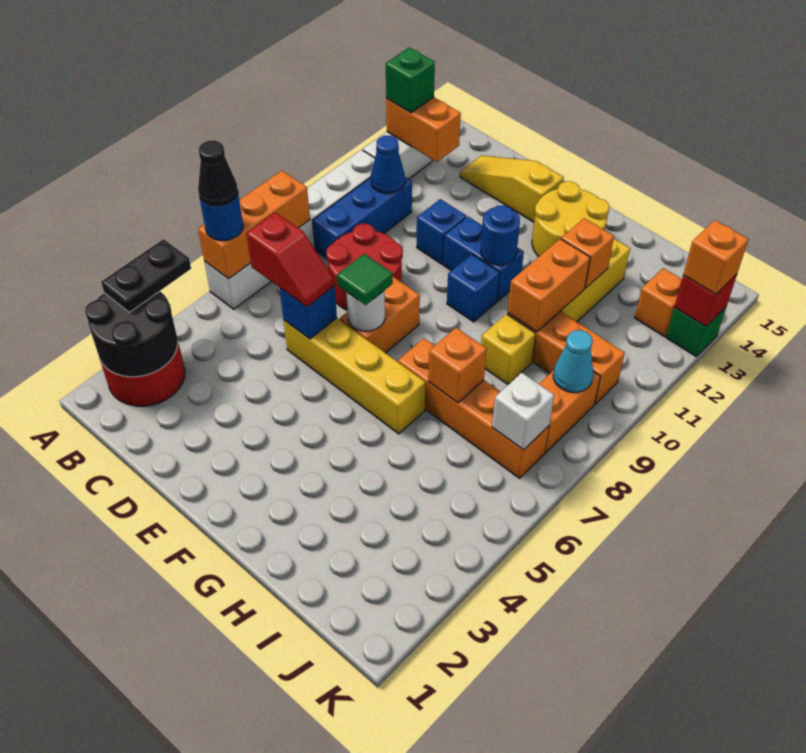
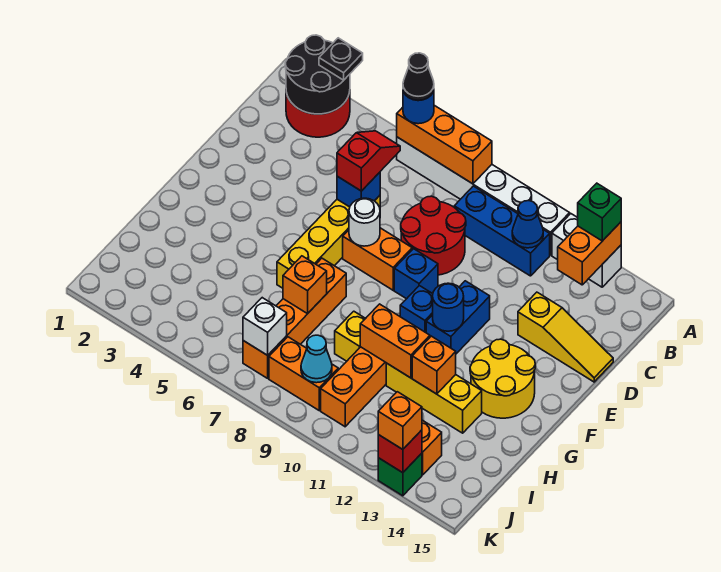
black plate A3:A4 level 3 -> black plate A3 level 3
red slope C6:D6 level 3 top C -> red slope C6:D6 level 3 top D
yellow slope C14:E14 level 1 top E -> yellow slope D13:D15 level 1 top 13
blue brick D11 level 1 -> blue brick E9 level 1
green tile E7 level 3 -> none

